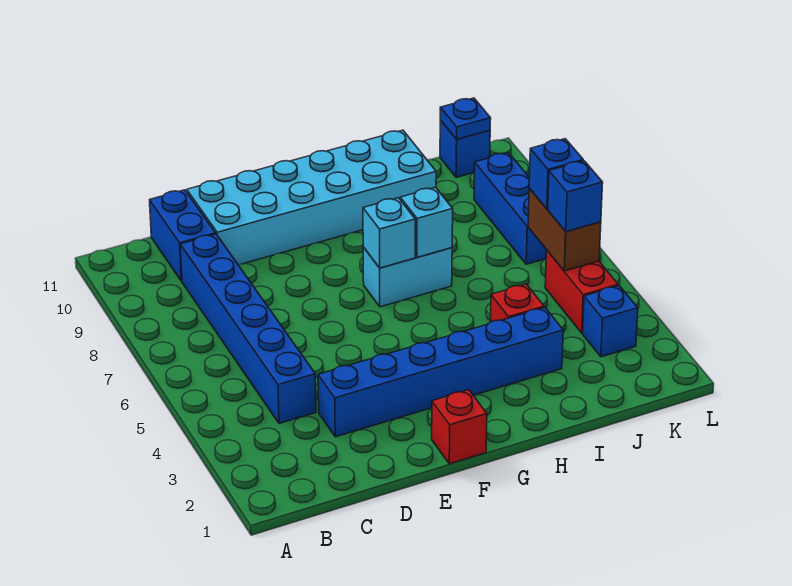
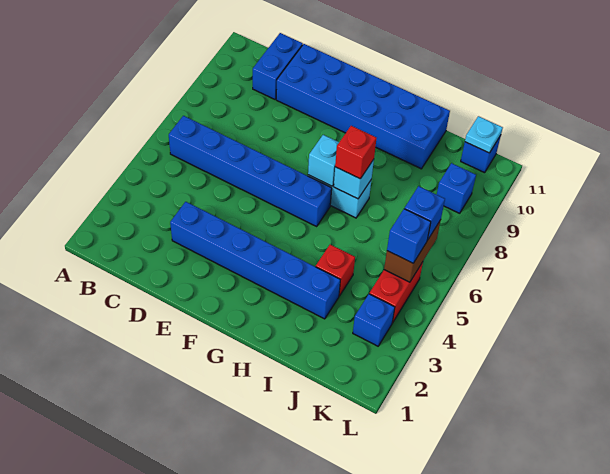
blue brick C4:C9 level 1 -> blue brick B6:G6 level 1
cyan brick D10:I11 level 1 -> blue brick D10:I11 level 1
red brick F1 level 1 -> red brick H7 level 3
blue brick K7:K9 level 1 -> blue brick K9 level 1
blue plate K11 level 2 -> cyan plate K11 level 2

